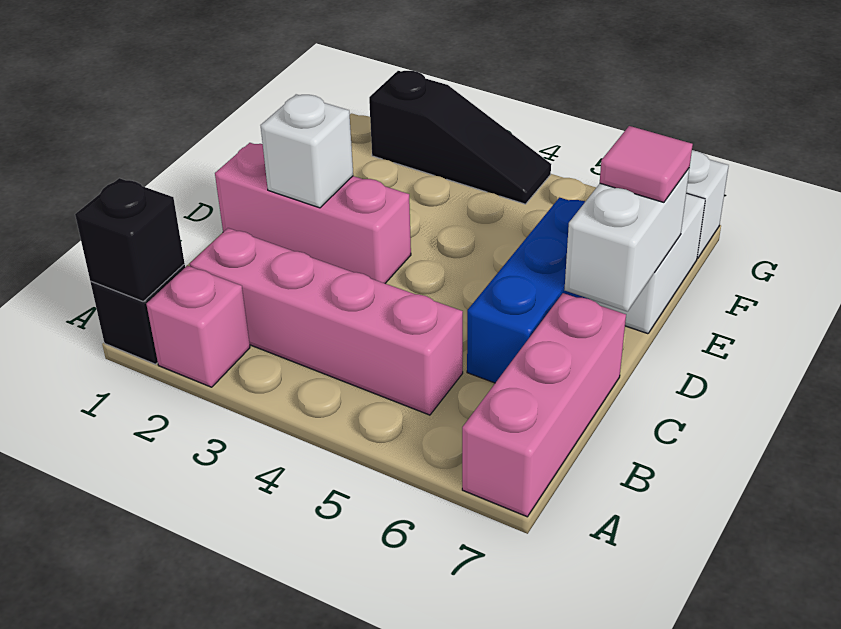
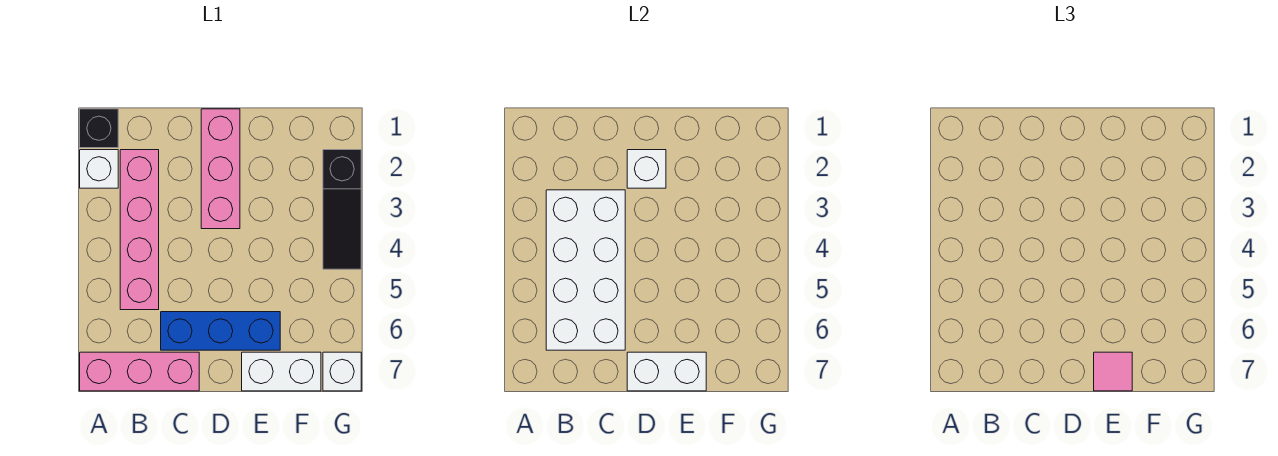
black brick A1 level 2 -> none
pink brick A2 level 1 -> white brick A2 level 1
none -> white brick B3:C6 level 2

